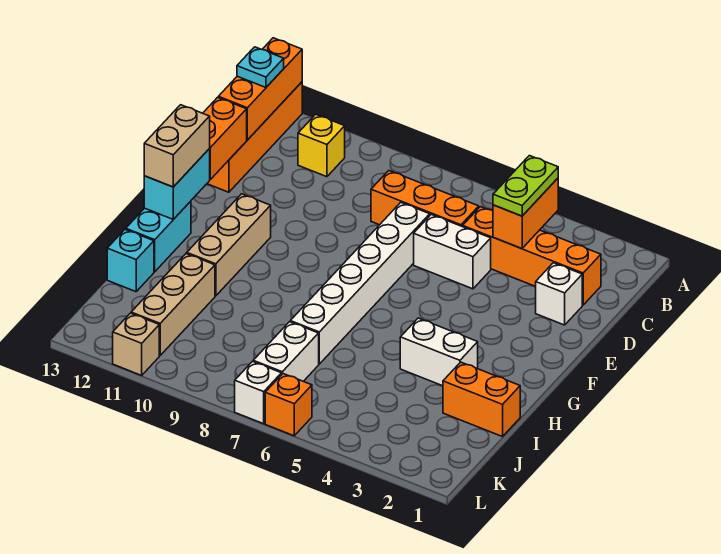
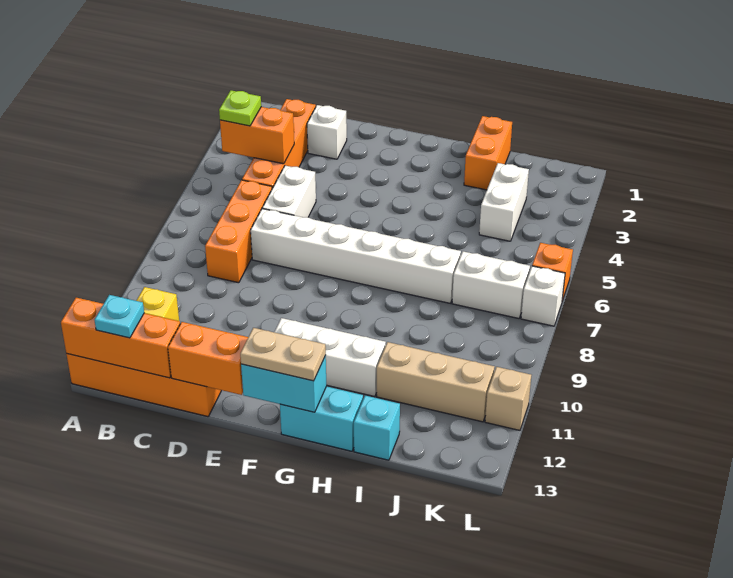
lime plate B4:C4 level 3 -> lime plate B4 level 3
tan brick F11:H11 level 1 -> white brick F11:H11 level 1
tan brick F13:G13 level 3 -> tan plate F13:G13 level 3
white brick H3:H4 level 1 -> white brick J3:J4 level 1

